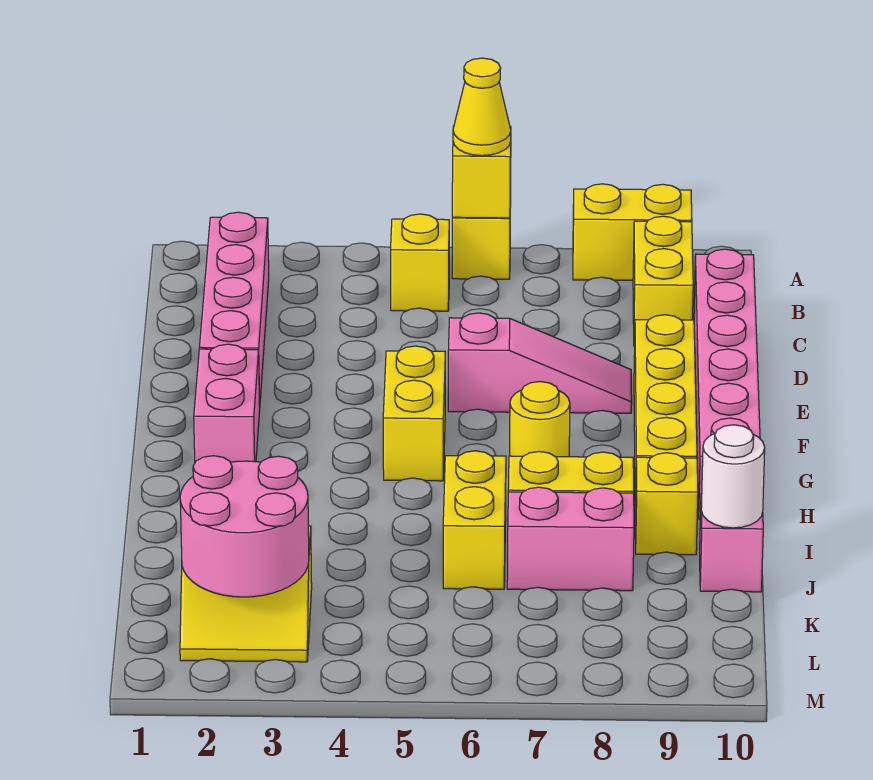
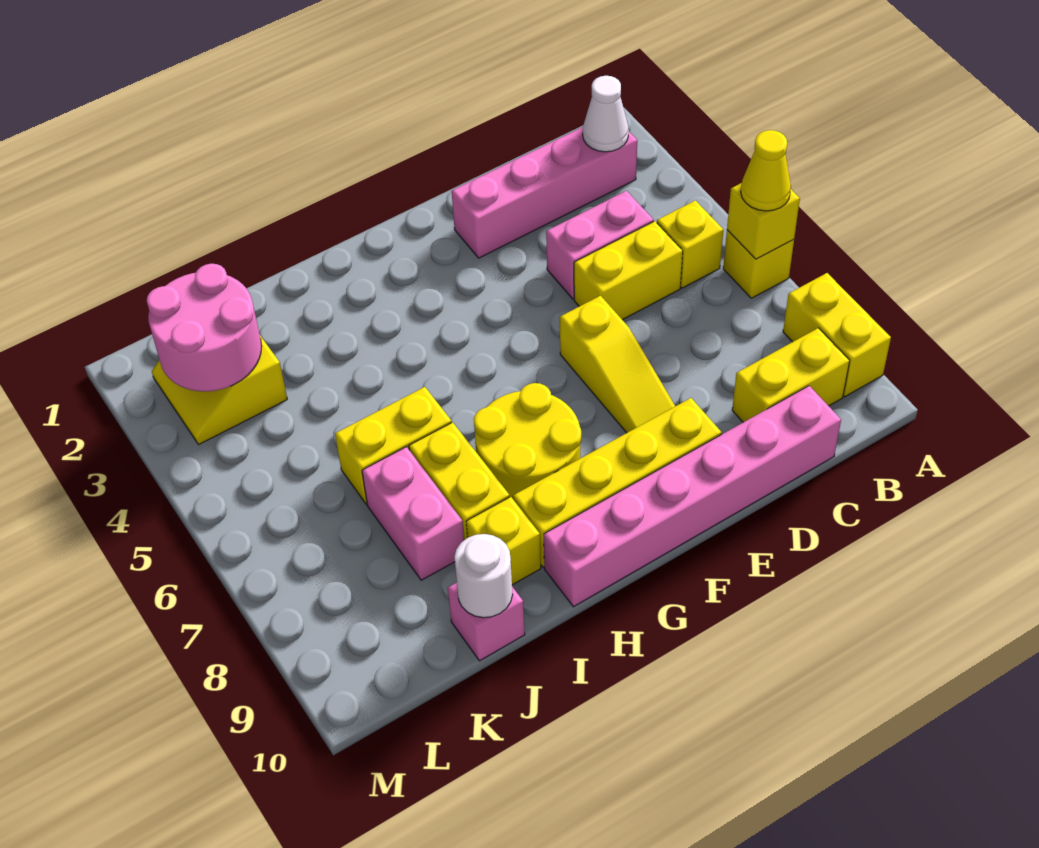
none -> white cone B2 level 2
pink slope E6:E8 level 1 top 6 -> yellow slope E6:E8 level 1 top 6
pink brick F2:G2 level 1 -> pink brick C4:D4 level 1
yellow brick F5:G5 level 1 -> yellow brick C5:D5 level 1
yellow round brick G7 level 1 -> yellow round brick G7:H8 level 1

